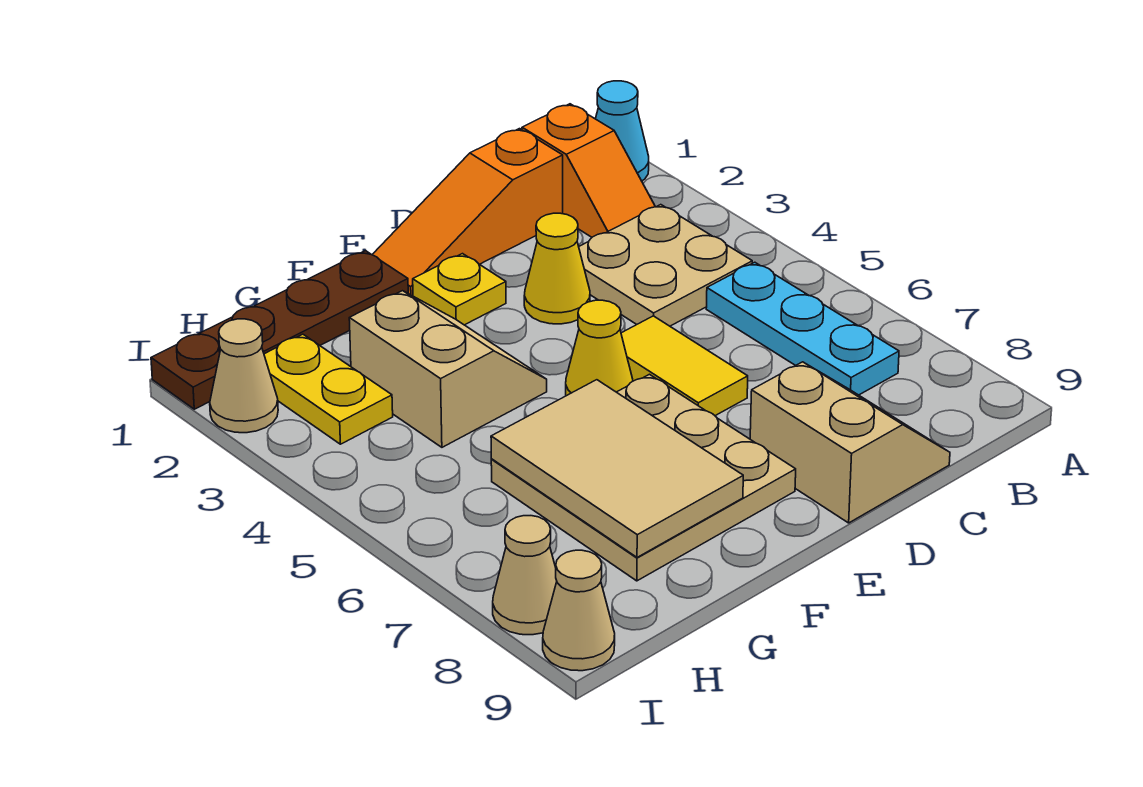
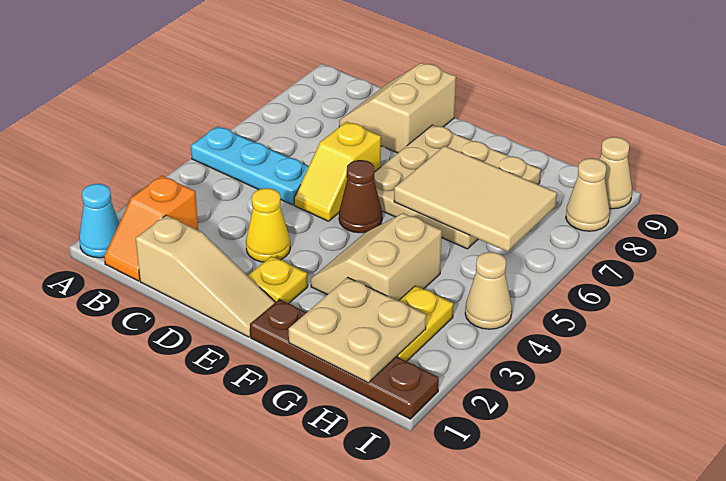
orange slope B1:B2 level 1 top 1 -> orange slope B1:B2 level 1 top 2
tan plate B3:C4 level 1 -> tan plate G1:H2 level 2
cyan plate B5:B7 level 1 -> cyan plate A5:C5 level 1
orange slope C1:E1 level 1 top C -> tan slope C1:E1 level 1 top C
yellow tile D5:D6 level 1 -> yellow slope D5:D6 level 1 top 6
yellow cone E5 level 1 -> brown cone E5 level 1
tan tile F6:G8 level 2 -> tan tile F6:H7 level 2
tan cone I2 level 1 -> tan cone I4 level 1

